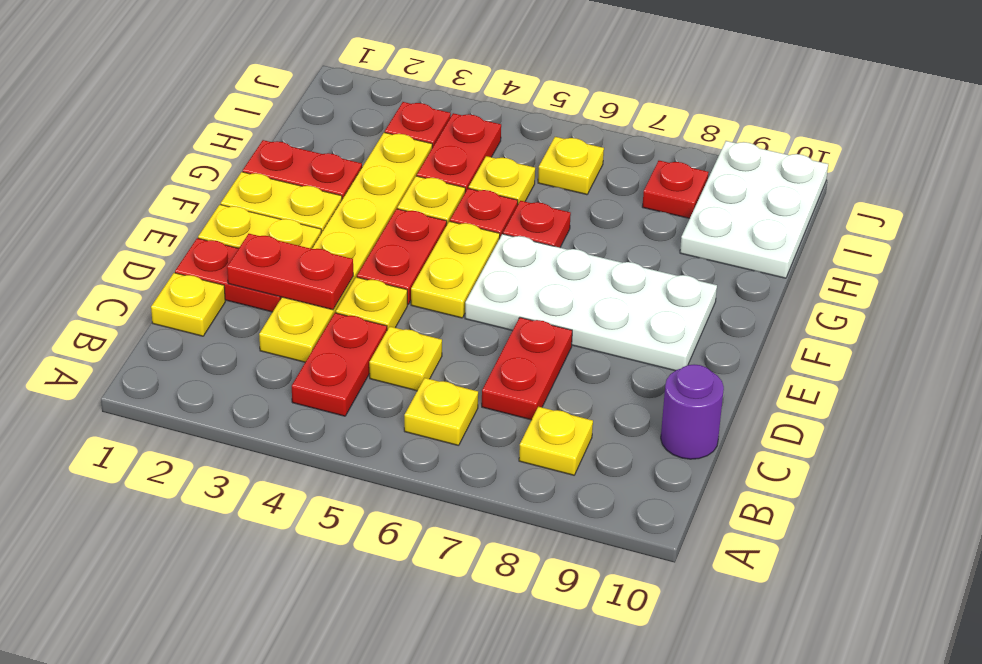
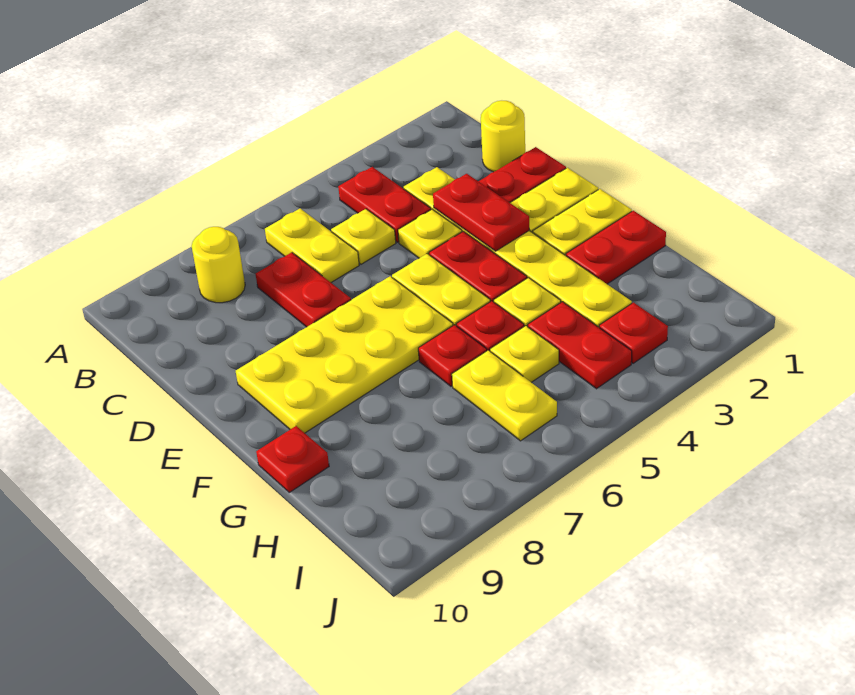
yellow plate B6 level 1 -> yellow plate B6:C6 level 1
yellow plate B8 level 1 -> yellow round brick B8 level 1
yellow plate C1 level 1 -> yellow round brick C1 level 1
purple round brick C10 level 1 -> none
red plate D2:D3 level 2 -> red plate D3:E3 level 2
white plate E6:F9 level 1 -> yellow plate E6:F9 level 1
white plate H9:J10 level 1 -> none
yellow plate I6 level 1 -> yellow plate H6:I6 level 1
red plate I8 level 1 -> red plate G10 level 1

